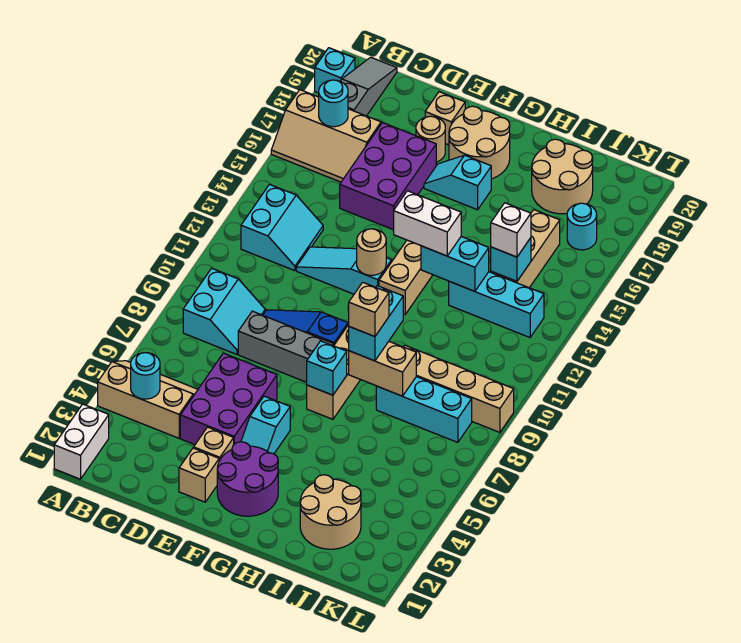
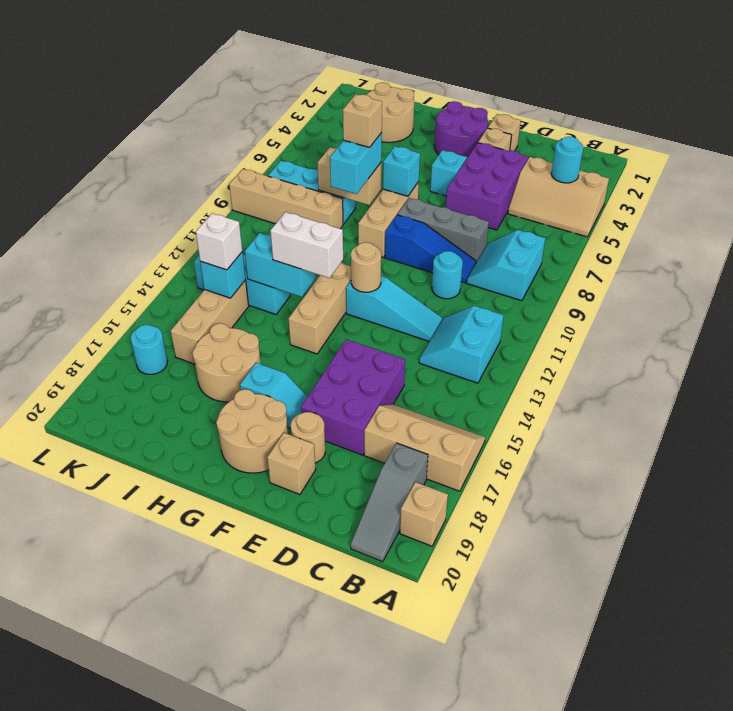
white brick A1:A2 level 1 -> none
cyan brick A19 level 1 -> tan brick A19 level 1
cyan round brick B17 level 2 -> cyan round brick D10 level 1
tan round brick I18:J19 level 1 -> tan round brick H16:I17 level 1

